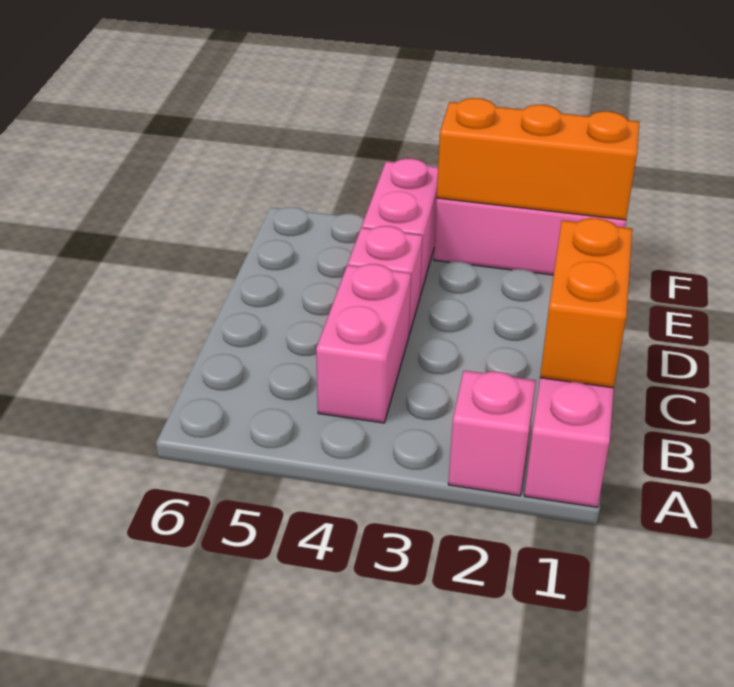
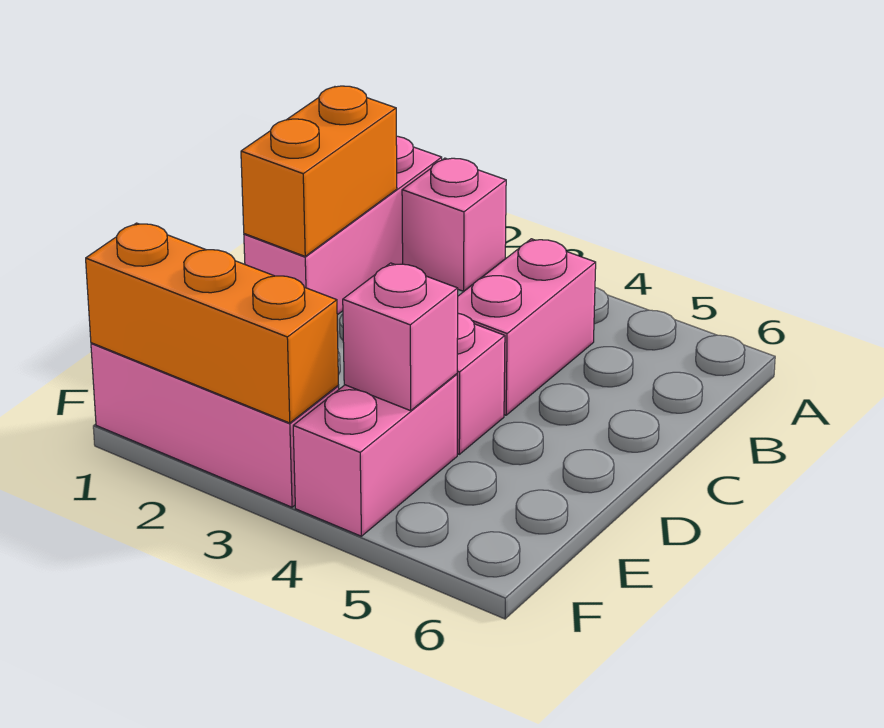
none -> pink brick E4 level 2

